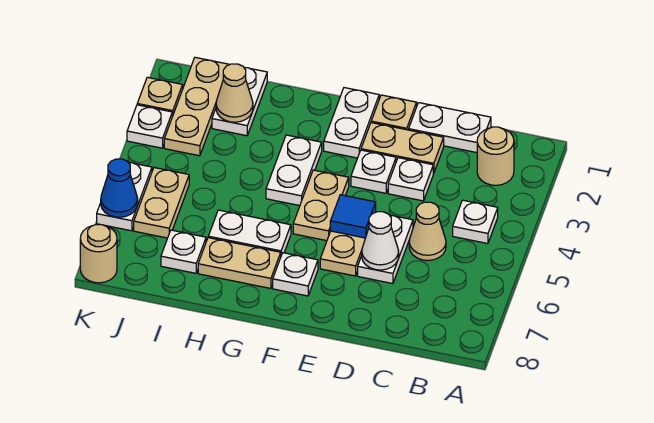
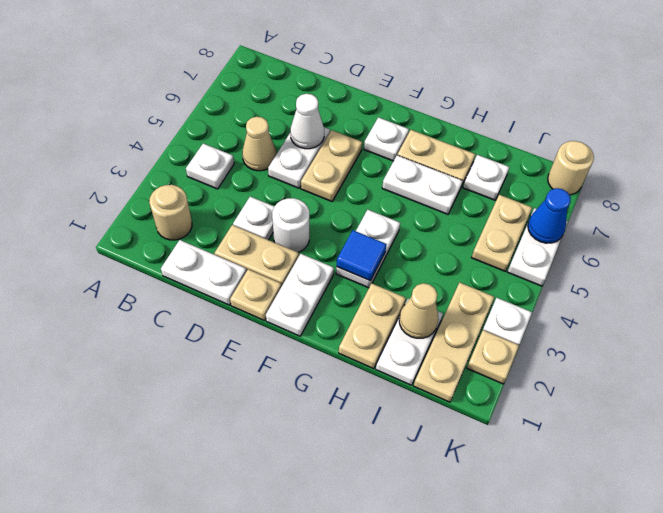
white plate E3 level 1 -> white round brick E3 level 1
blue tile E5 level 2 -> blue tile G3 level 2
tan plate F4:F5 level 1 -> tan plate H1:H2 level 1

